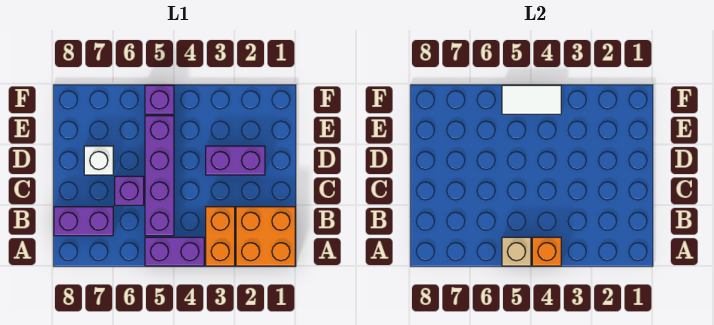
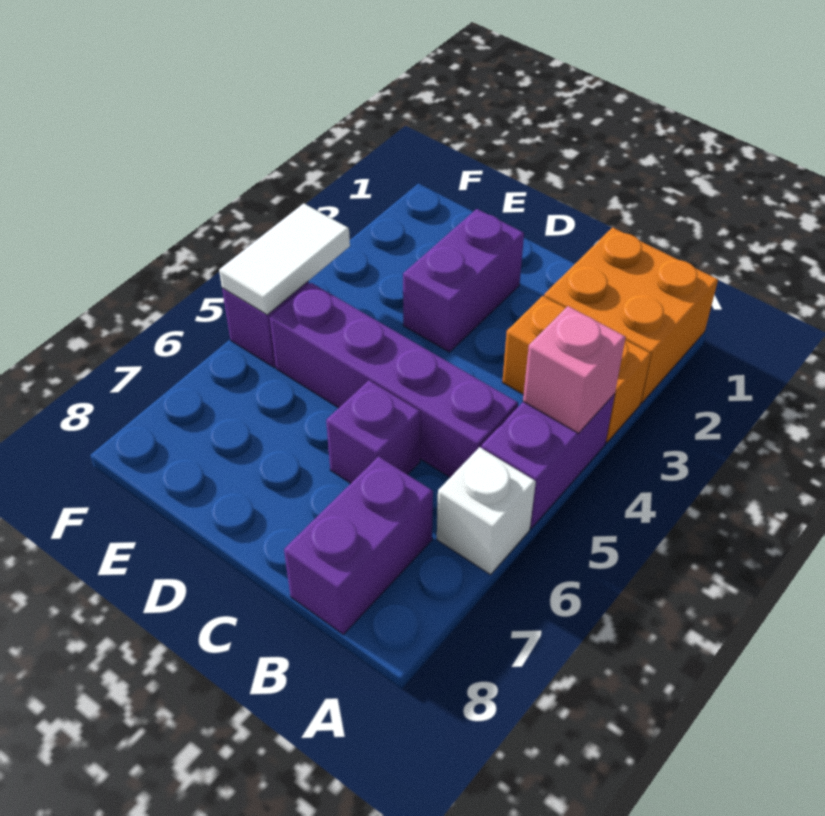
orange brick A4 level 2 -> pink brick A4 level 2
tan brick A5 level 2 -> none
white brick D7 level 1 -> white brick A6 level 1

